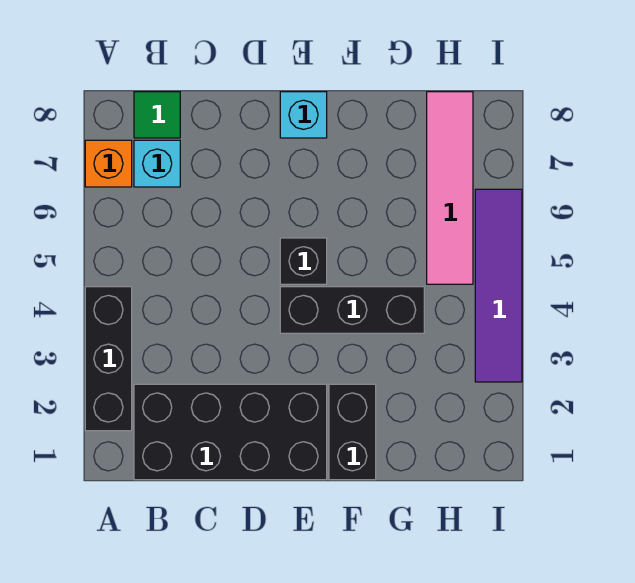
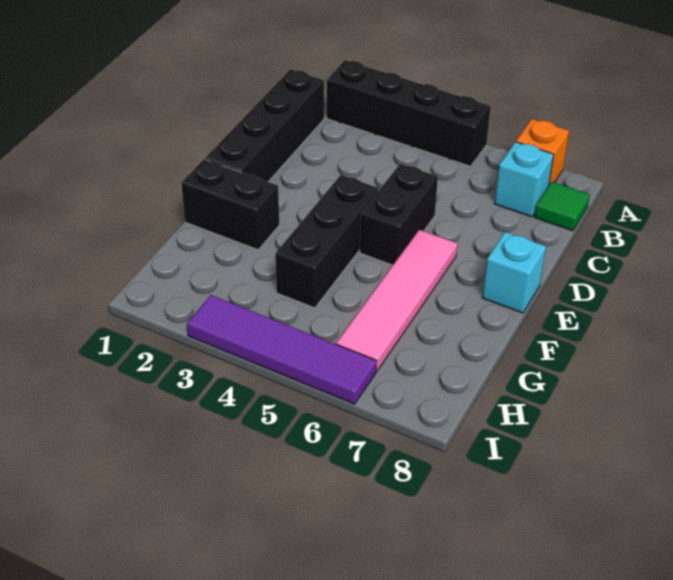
black brick A2:A4 level 1 -> black brick A2:A5 level 1
black brick B1:E2 level 1 -> black brick B1:E1 level 1
black brick E5 level 1 -> black brick D5:E5 level 1
pink tile H5:H8 level 1 -> pink tile E6:H6 level 1

